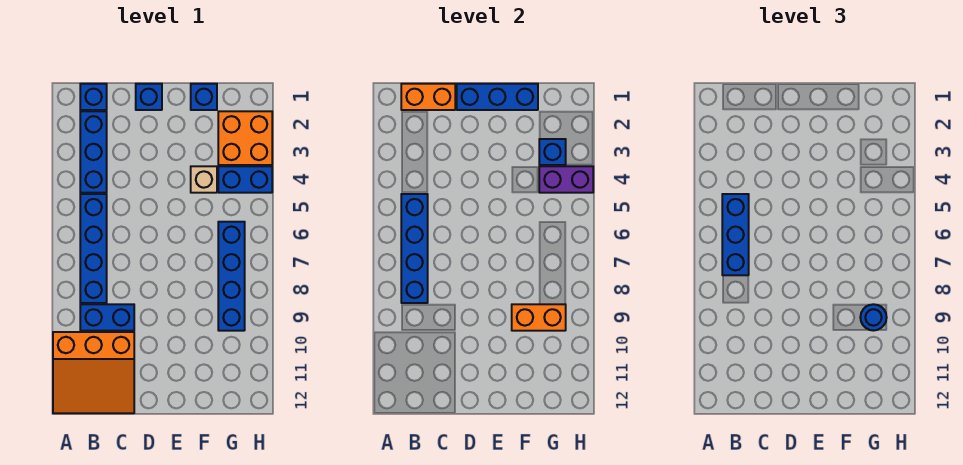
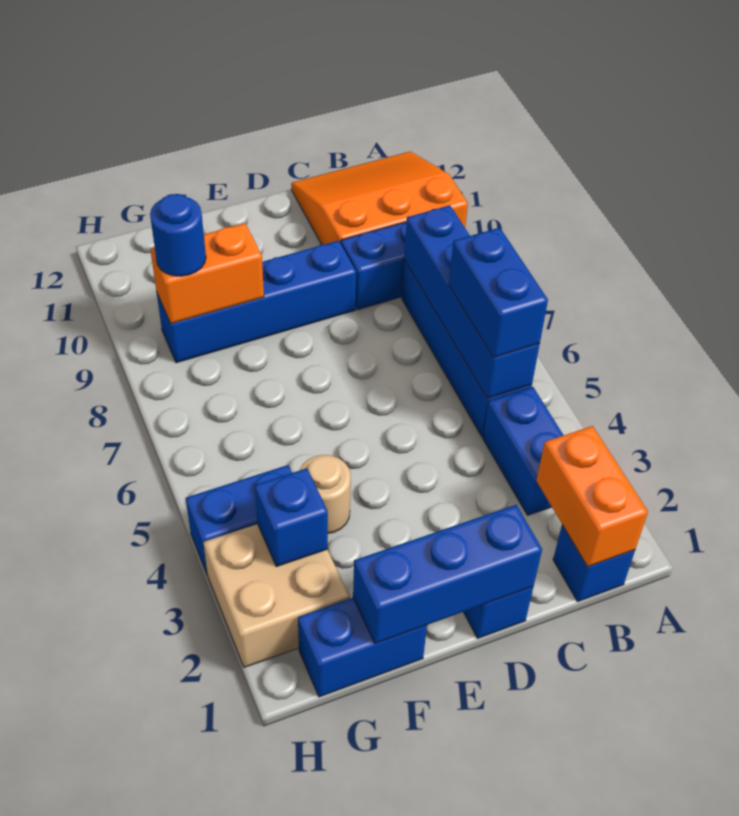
orange brick B1:C1 level 2 -> orange brick B1:B2 level 2
blue brick B2:B4 level 1 -> blue brick B3:B4 level 1
blue brick B5:B7 level 3 -> blue brick B5:B6 level 3
blue brick F1 level 1 -> blue brick F1:G1 level 1
tan brick F4 level 1 -> tan round brick F4 level 1
orange brick G2:H3 level 1 -> tan brick G2:H3 level 1
purple brick G4:H4 level 2 -> none
blue brick G6:G9 level 1 -> blue brick D9:G9 level 1

